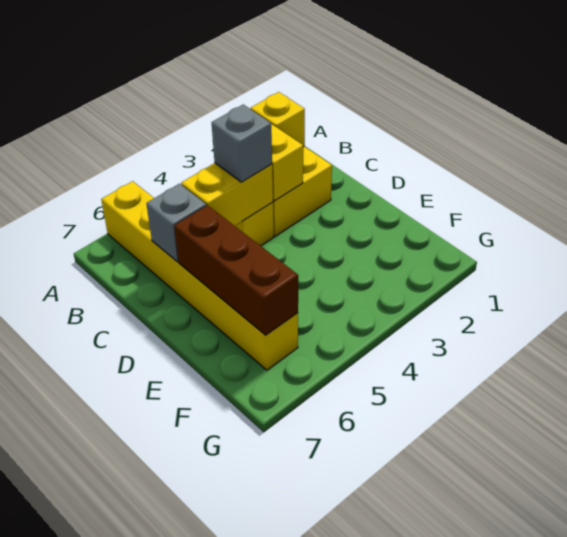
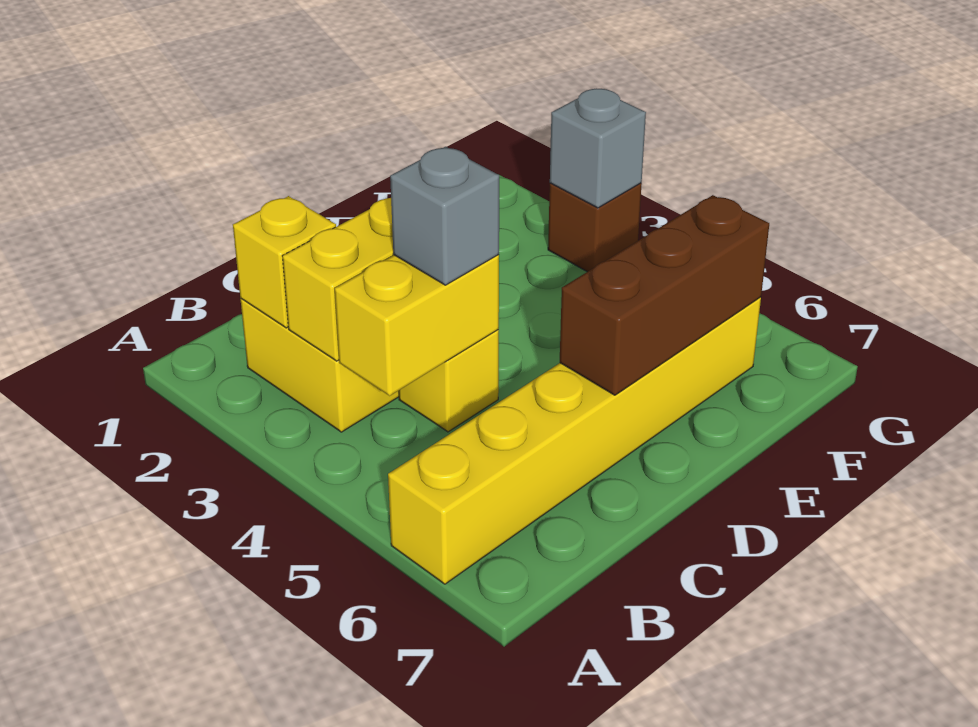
yellow brick C4:C5 level 2 -> yellow brick B4:C4 level 2
grey brick C6 level 2 -> grey brick G3 level 2
none -> brown brick G3 level 1

